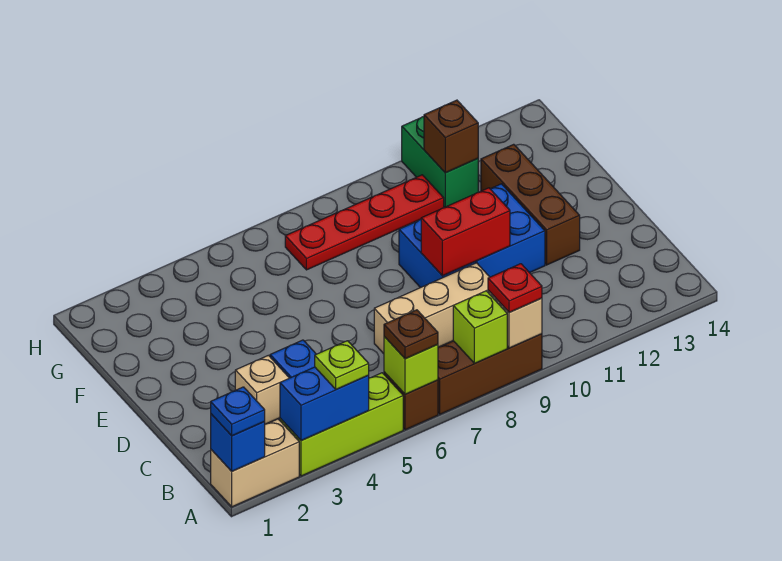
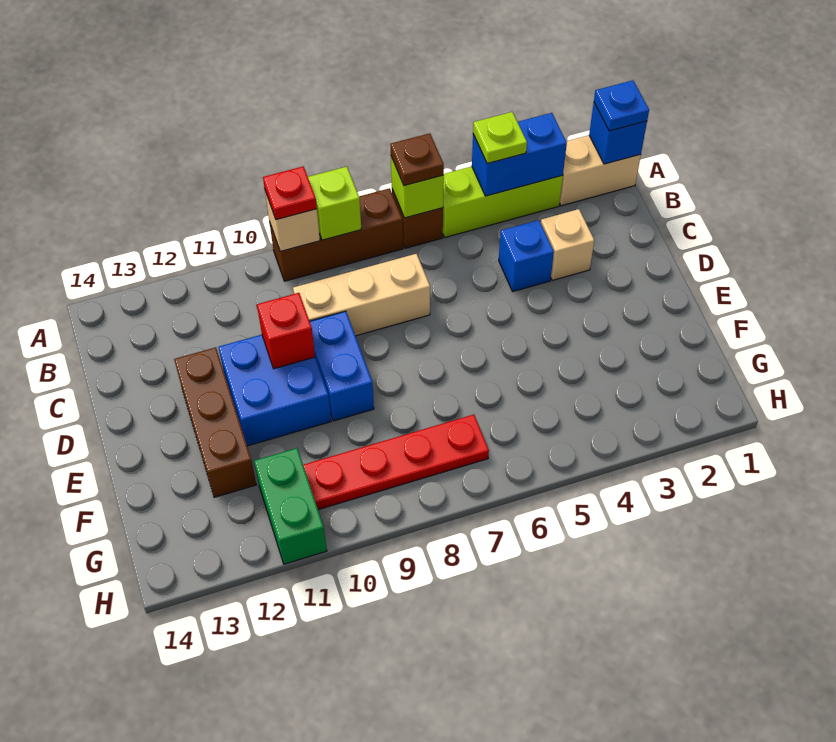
red brick D9:D10 level 2 -> red brick D10 level 2
brown brick G11 level 2 -> none

